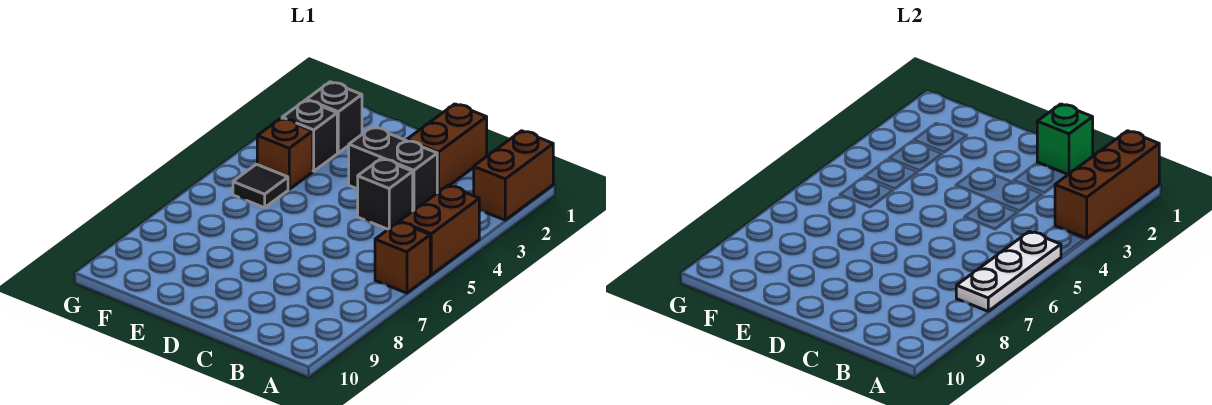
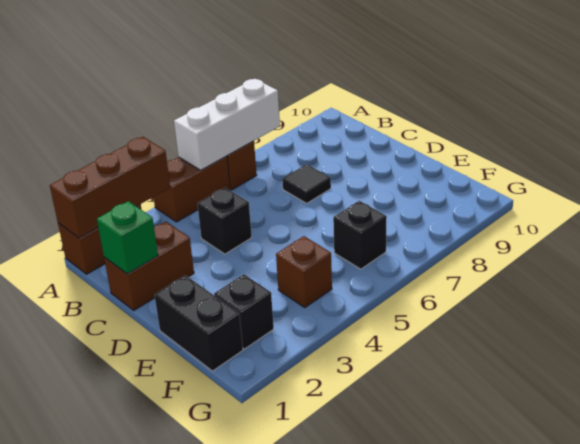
white plate A5:A7 level 2 -> white brick A5:A7 level 2
black brick C3:D3 level 1 -> black brick E1:F1 level 1
black brick F3 level 1 -> black brick F6 level 1
black tile F5 level 1 -> black tile C7 level 1

